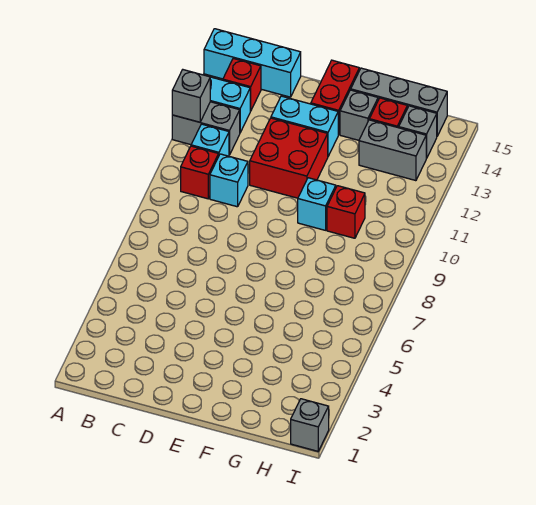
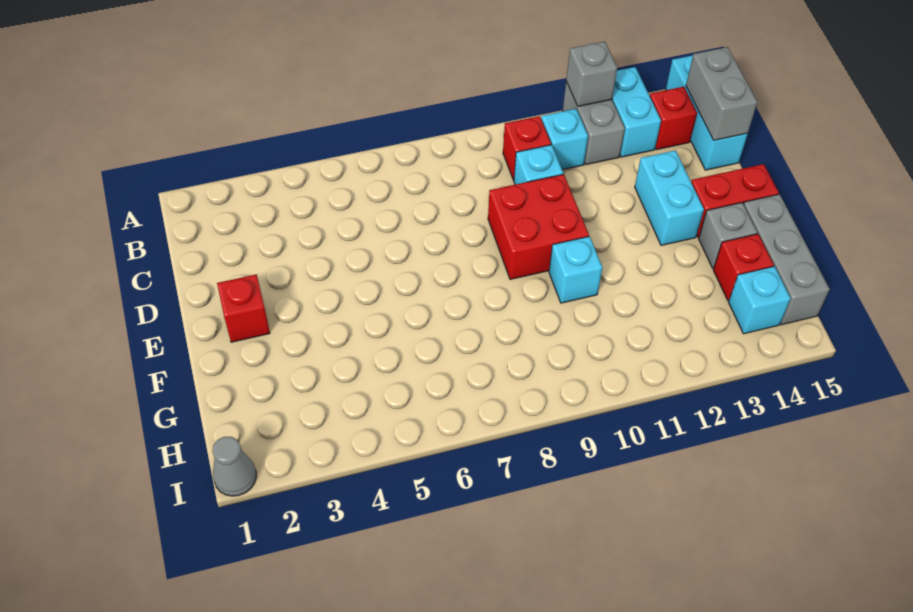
red brick D11:E12 level 1 -> red brick D9:E10 level 1
red brick G10 level 1 -> red brick E2 level 1
grey brick G13:H13 level 1 -> grey brick B15:C15 level 2
grey brick H14 level 1 -> cyan brick H14 level 1
grey brick I1 level 1 -> grey cone I1 level 1

